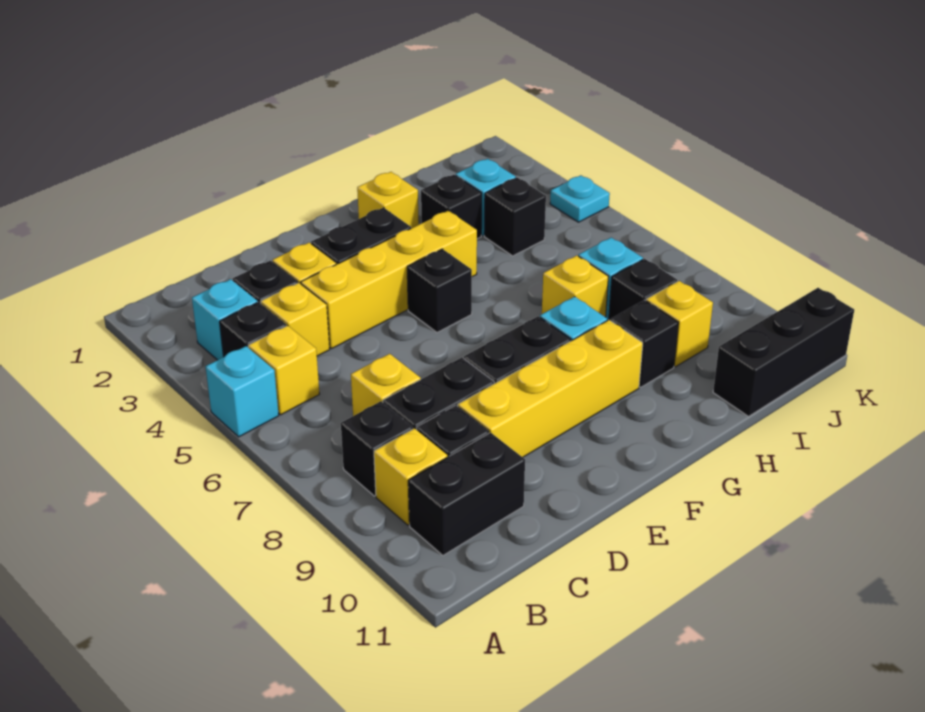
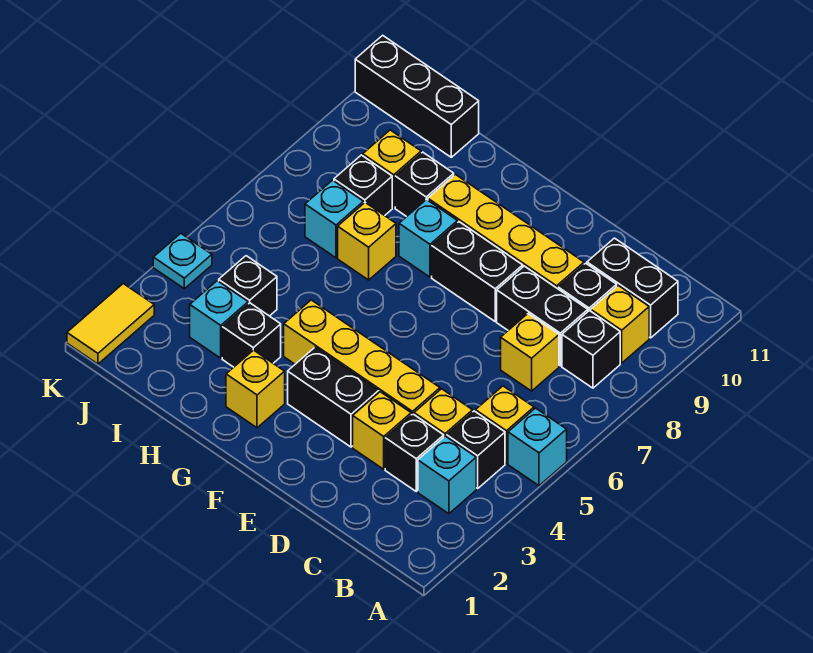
black brick F5 level 1 -> none
none -> yellow tile K1:K2 level 1

